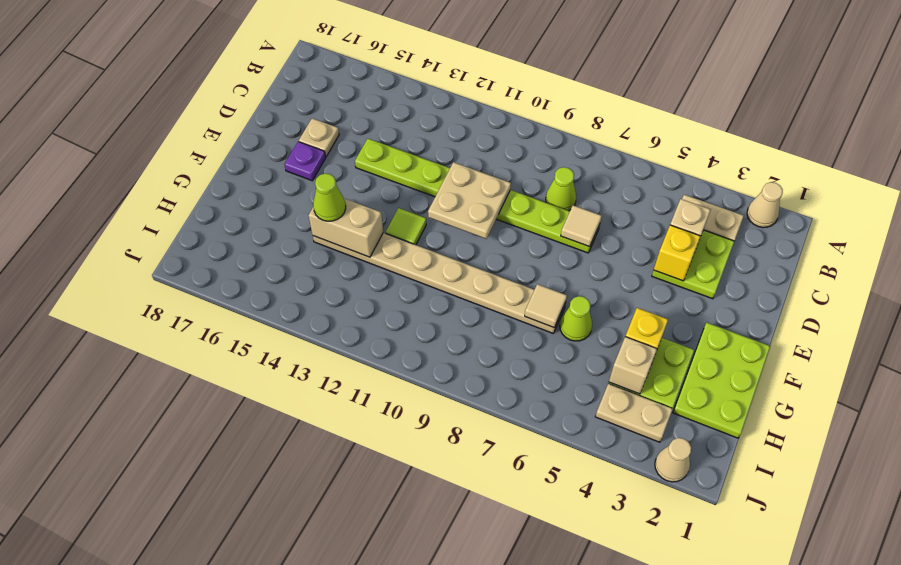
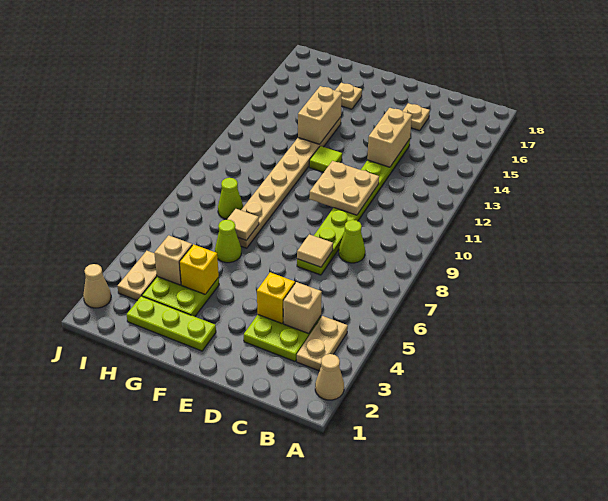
none -> tan brick D13:D14 level 2
purple plate E16 level 1 -> none
lime plate F1:H2 level 1 -> lime plate F2:H2 level 1
lime cone G14 level 3 -> lime cone H8 level 1
none -> tan plate G16 level 1

